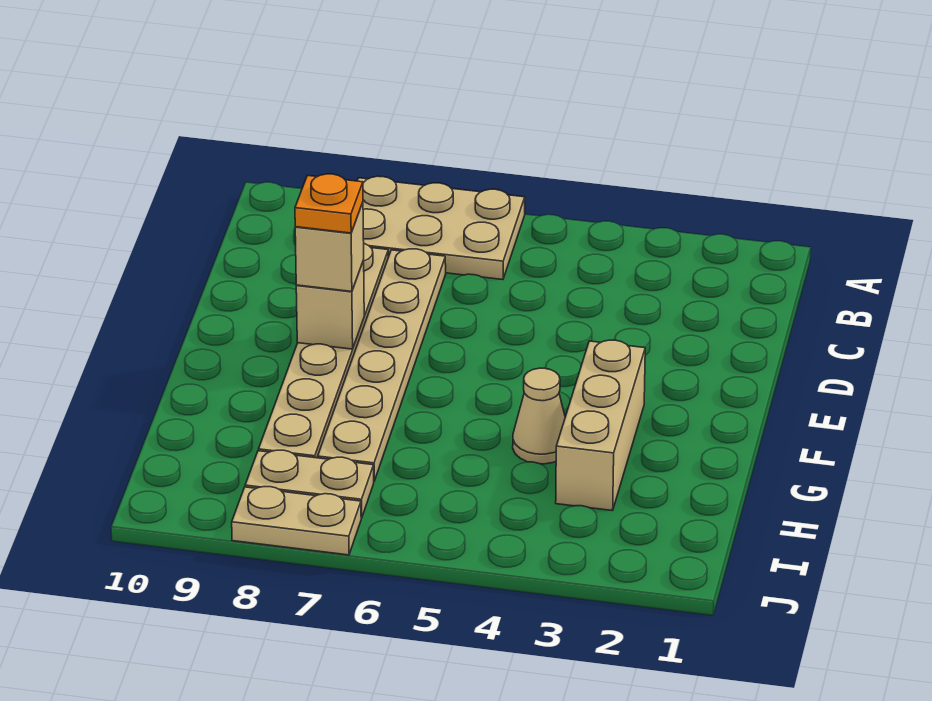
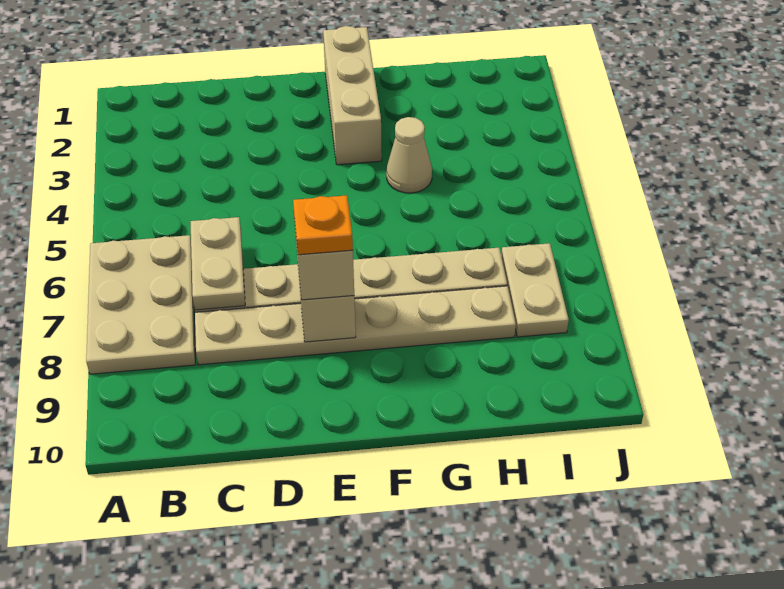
tan brick F3:H3 level 1 -> tan brick F1:F3 level 1
tan plate J7:J8 level 1 -> tan plate C6:C7 level 2

